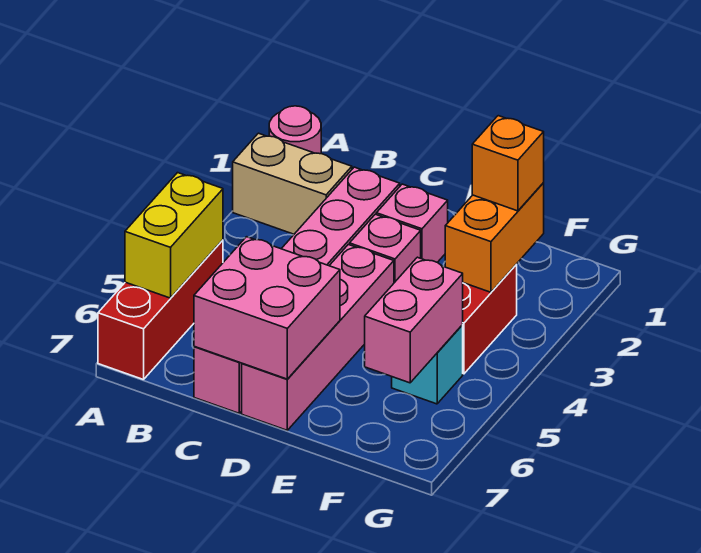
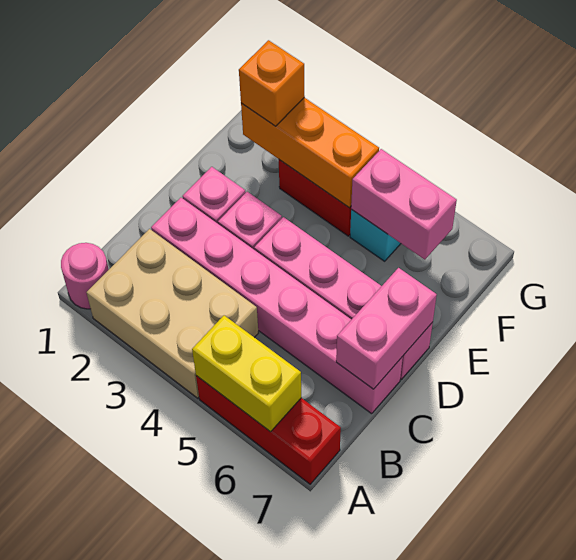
tan brick A2:B2 level 1 -> tan brick A2:B4 level 1
pink brick C6:D7 level 2 -> pink brick C7:D7 level 2
orange brick F2:F3 level 2 -> orange brick F2:F4 level 2

